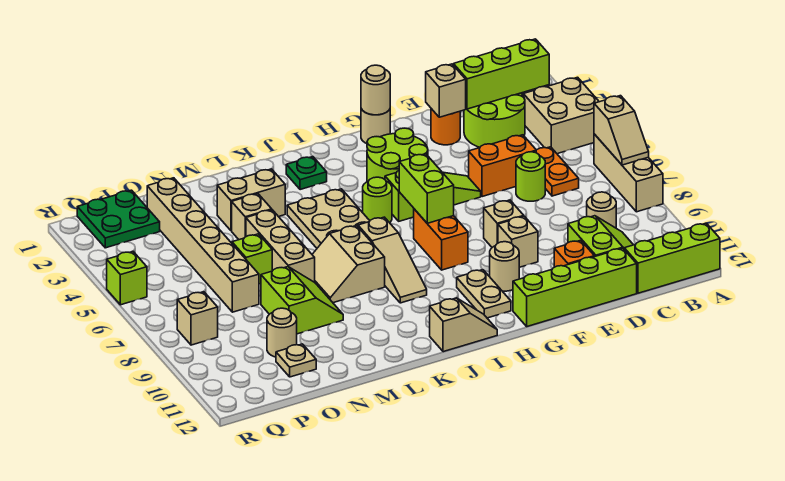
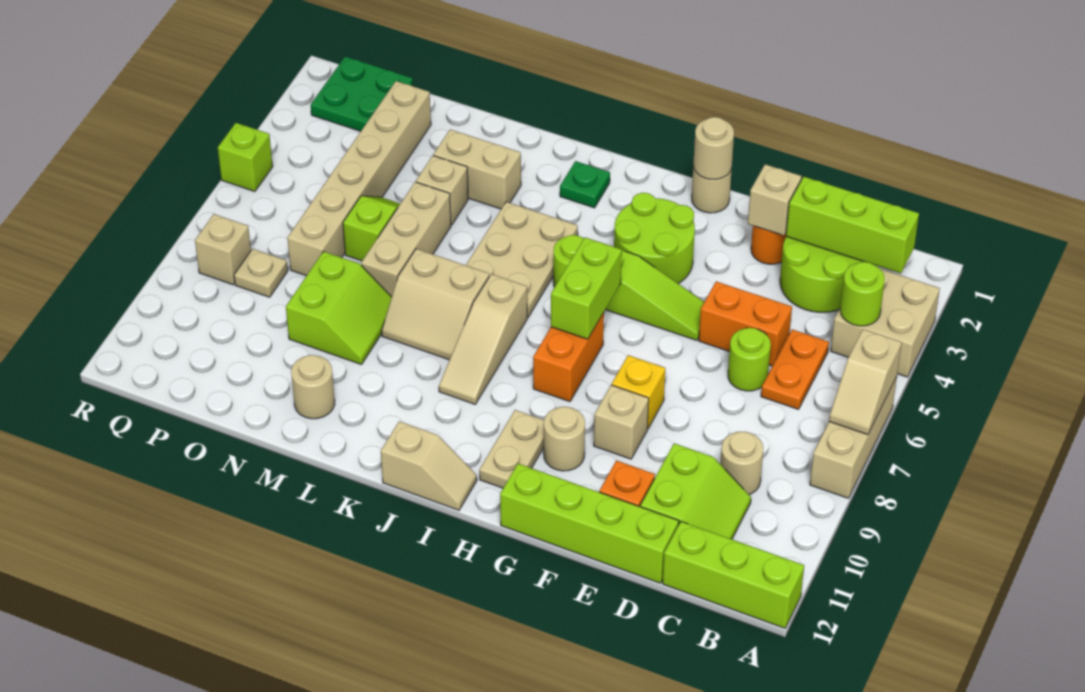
none -> lime round brick B4 level 2
tan brick F8 level 1 -> yellow brick F8 level 1
tan slope K7:L8 level 1 top K -> tan slope K7:L8 level 1 top 7
tan round brick O10 level 1 -> tan round brick M11 level 1
tan plate O11 level 1 -> tan plate P8 level 1

